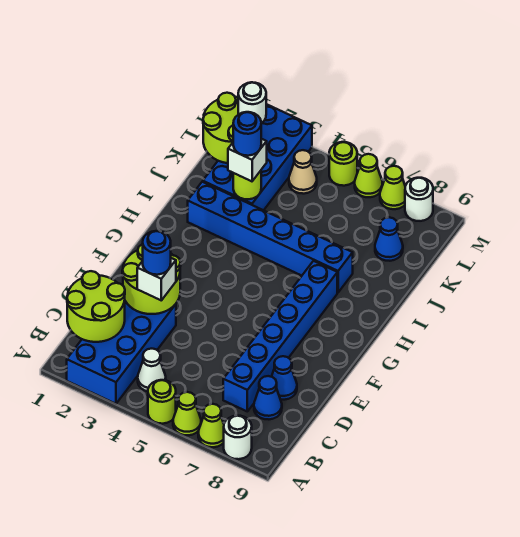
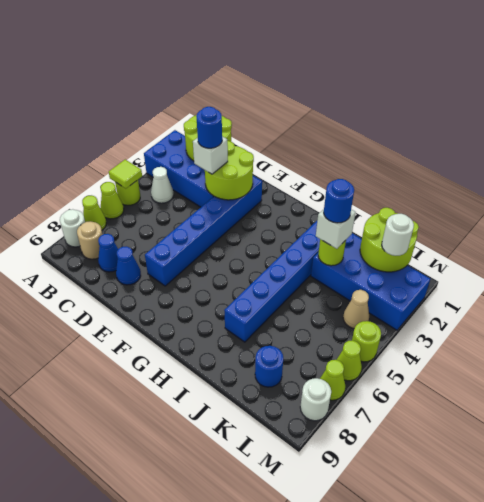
none -> lime tile A5 level 2
none -> tan round brick B8 level 1
blue brick C7:H7 level 1 -> blue brick E2:E7 level 1
blue cone K8 level 1 -> blue round brick K8 level 1

